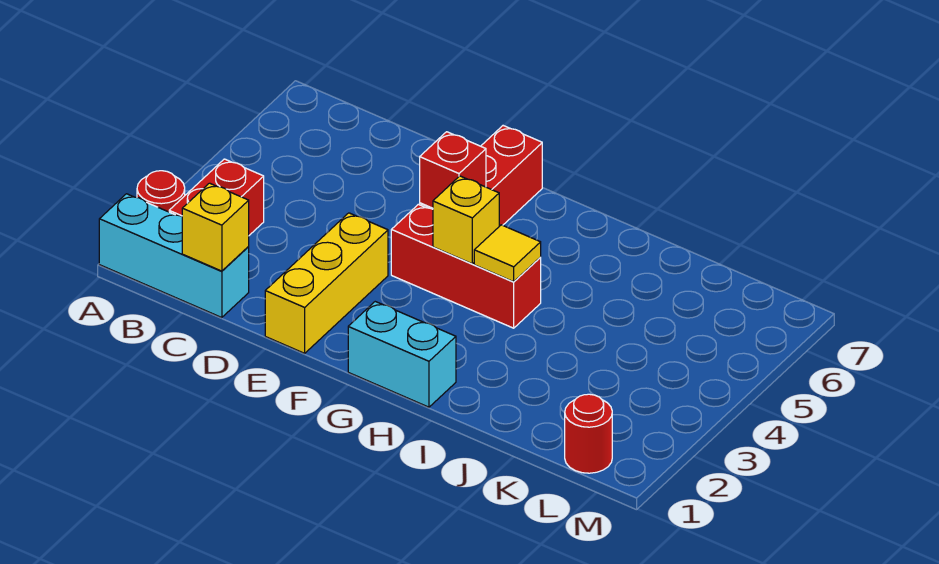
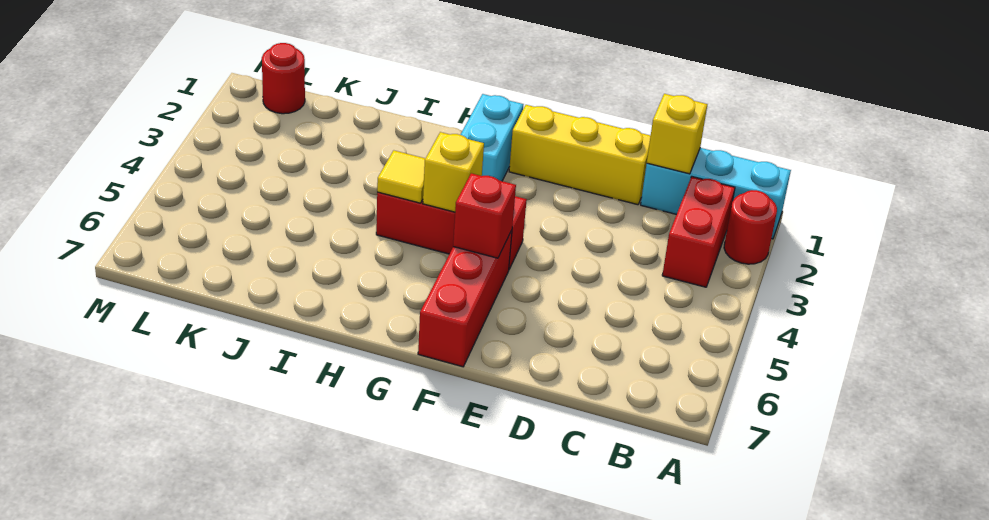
yellow brick E1:E3 level 1 -> yellow brick D1:F1 level 1
cyan brick G1:H1 level 1 -> cyan brick G1:G2 level 1

